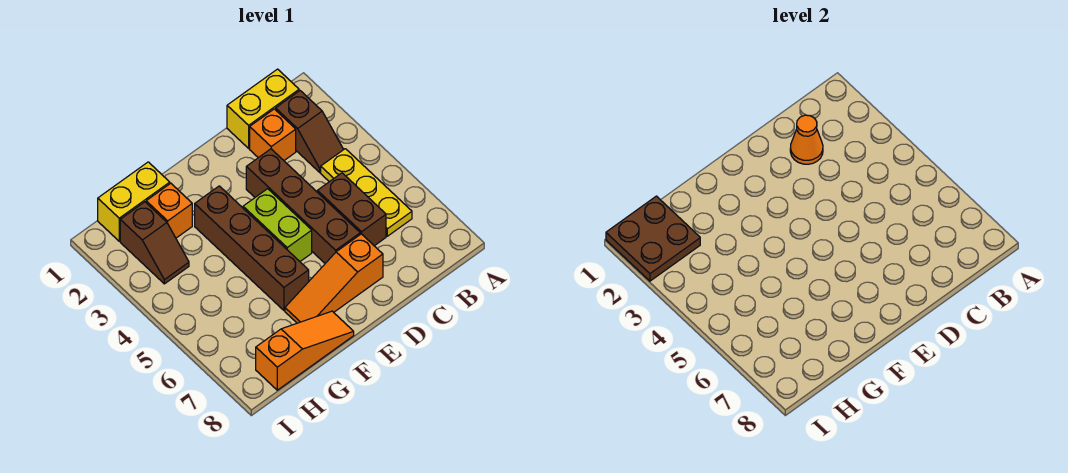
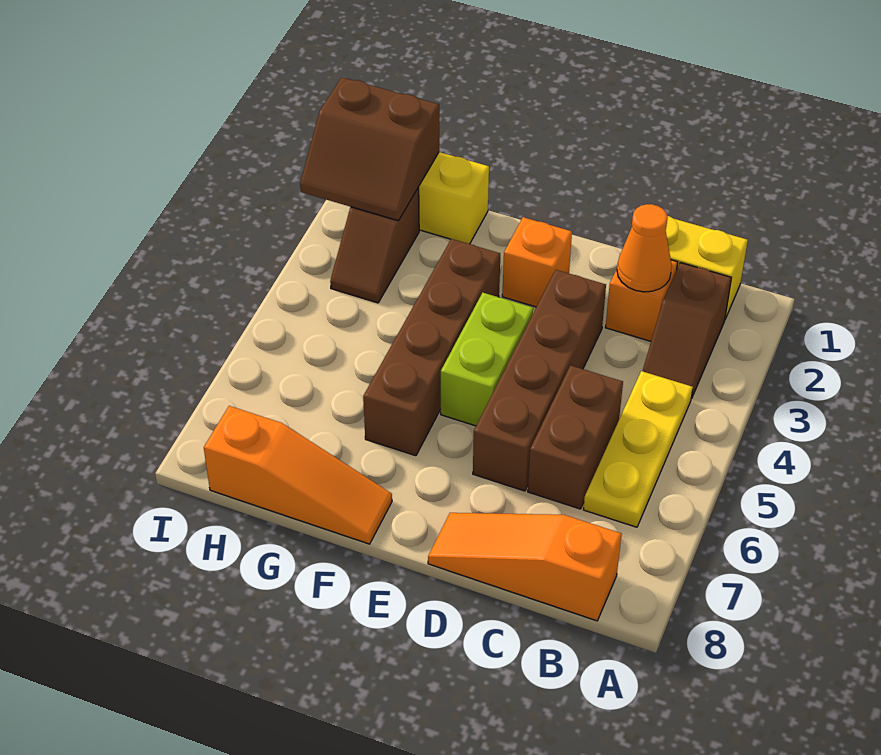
orange slope D7:F7 level 1 top D -> orange slope B8:D8 level 1 top B
orange brick G2 level 1 -> orange brick E2 level 1
brown plate H1:I2 level 2 -> brown slope H1:I2 level 2 top 1

